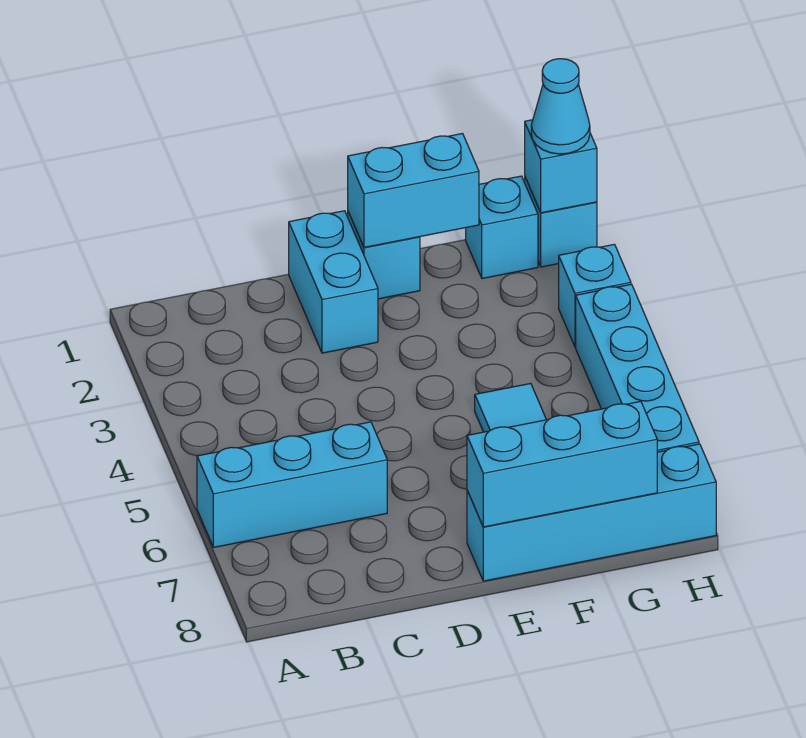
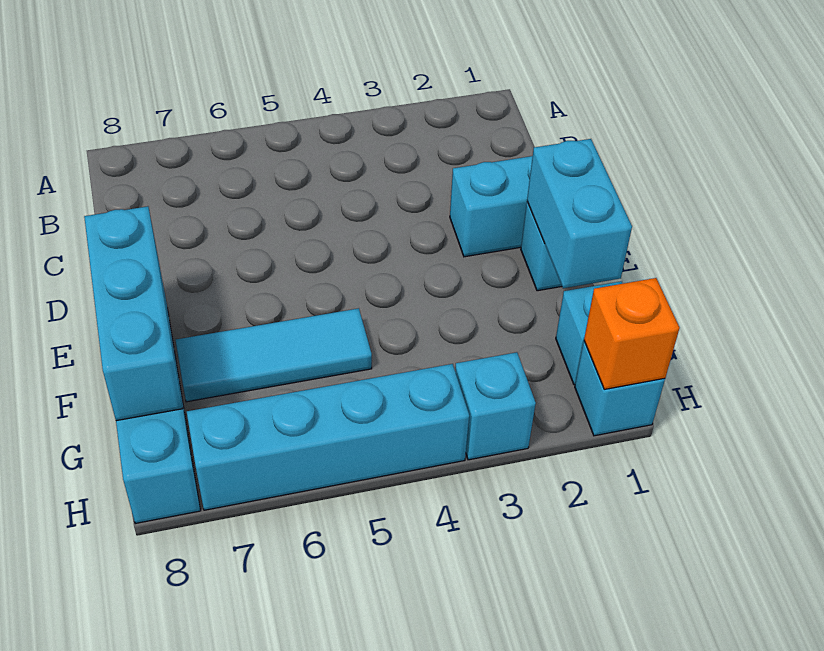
cyan brick A6:C6 level 1 -> none
cyan brick H1 level 2 -> orange brick H1 level 2
cyan cone H1 level 3 -> none

